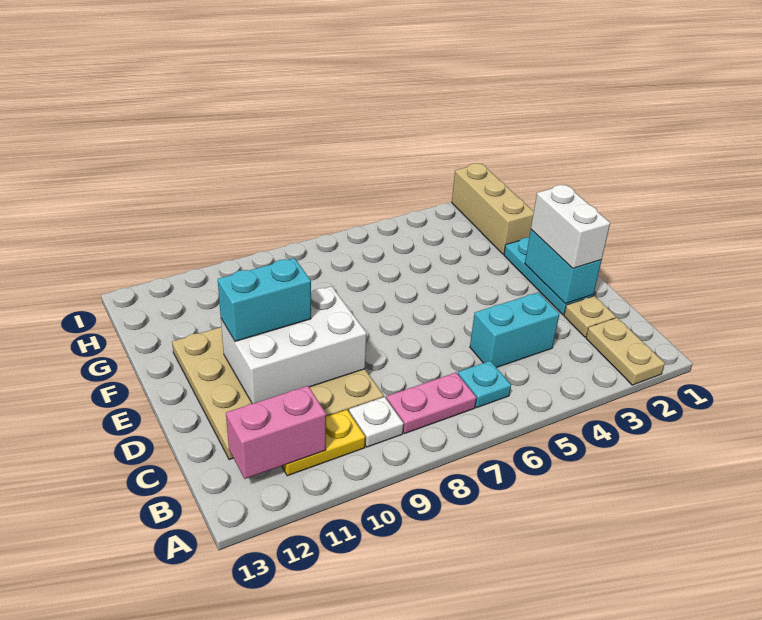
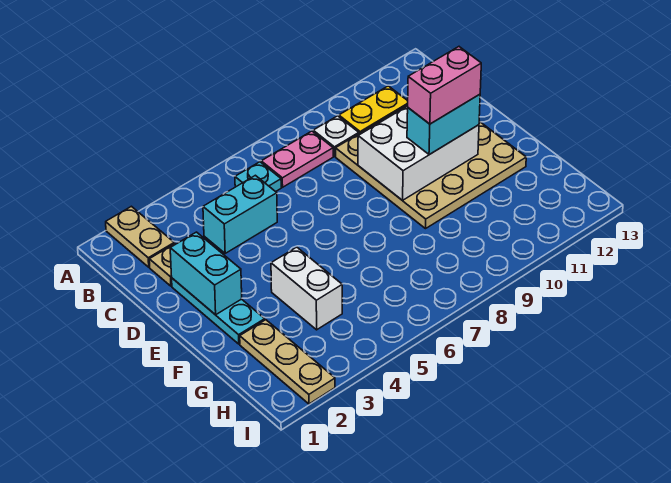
pink brick B11:B12 level 2 -> pink brick E10:E11 level 4
white brick D2:E2 level 3 -> white brick F4:G4 level 1
tan brick G2:I2 level 1 -> tan plate G2:I2 level 1

